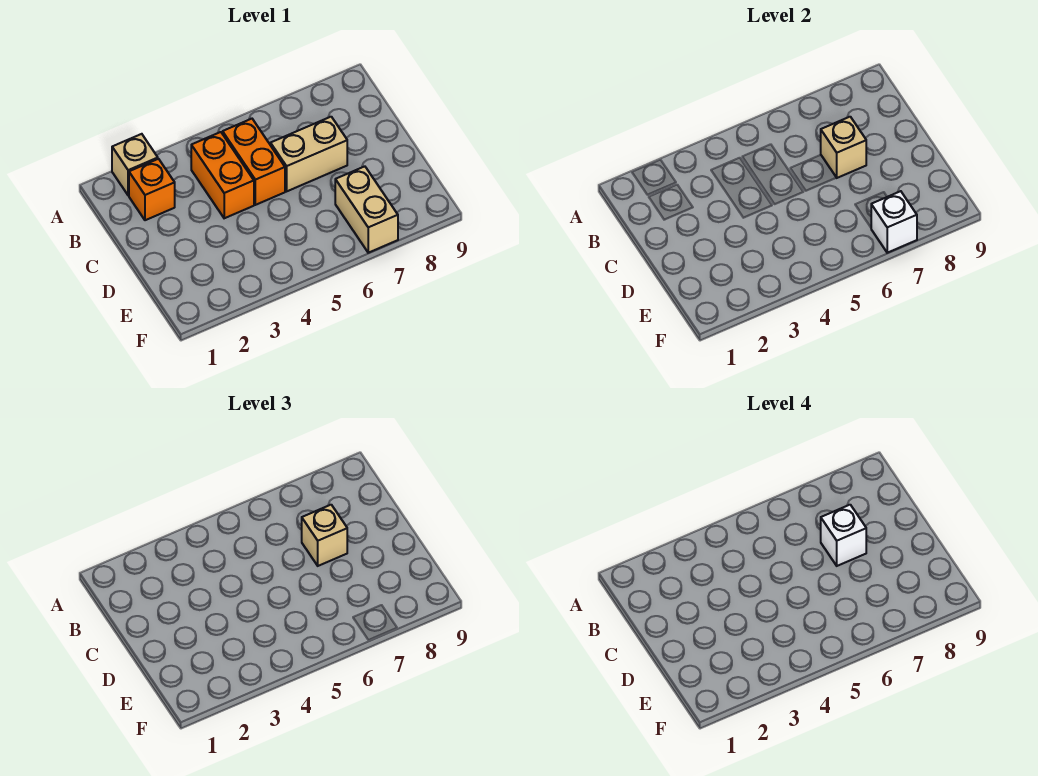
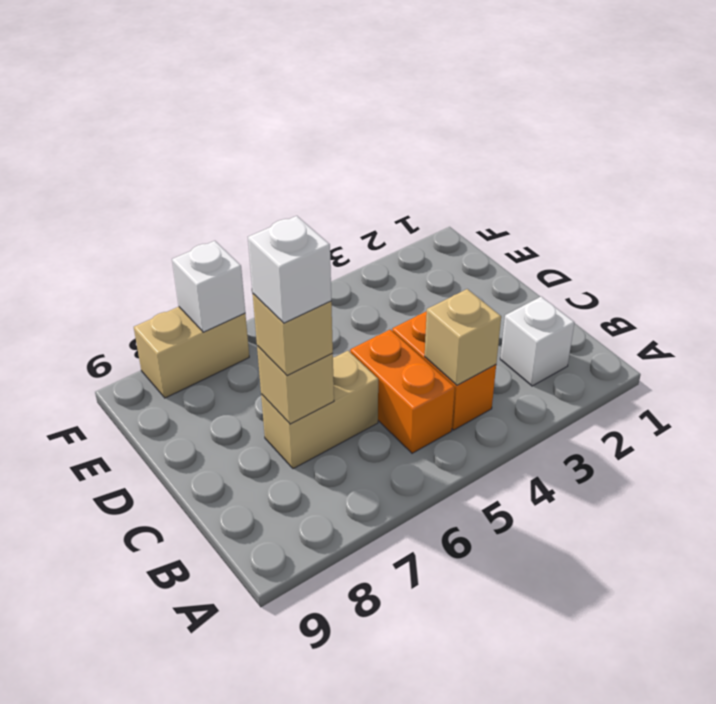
tan brick A2 level 1 -> tan brick B4 level 2
orange brick B2 level 1 -> white brick B2 level 1
tan brick E7:F7 level 1 -> tan brick F7:F8 level 1

